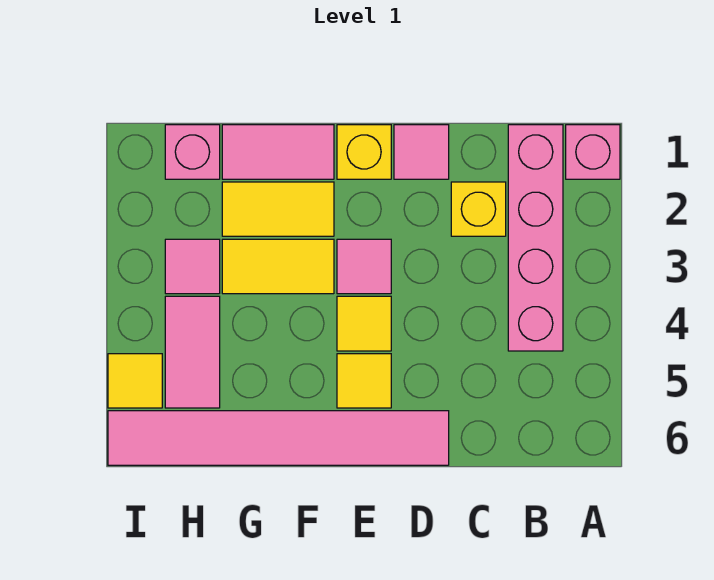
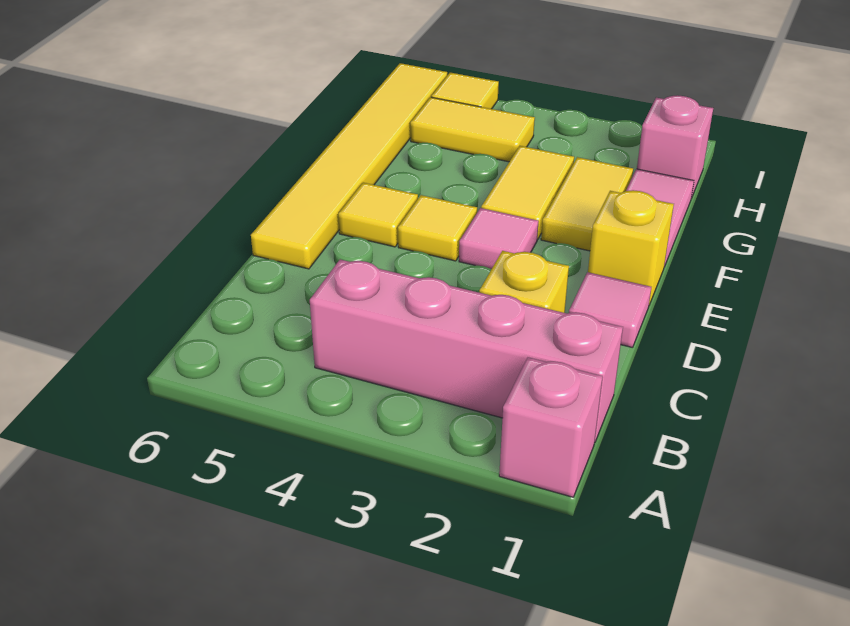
pink tile D6:I6 level 1 -> yellow tile D6:I6 level 1
pink tile H3 level 1 -> none
pink tile H4:H5 level 1 -> yellow tile H4:H5 level 1

